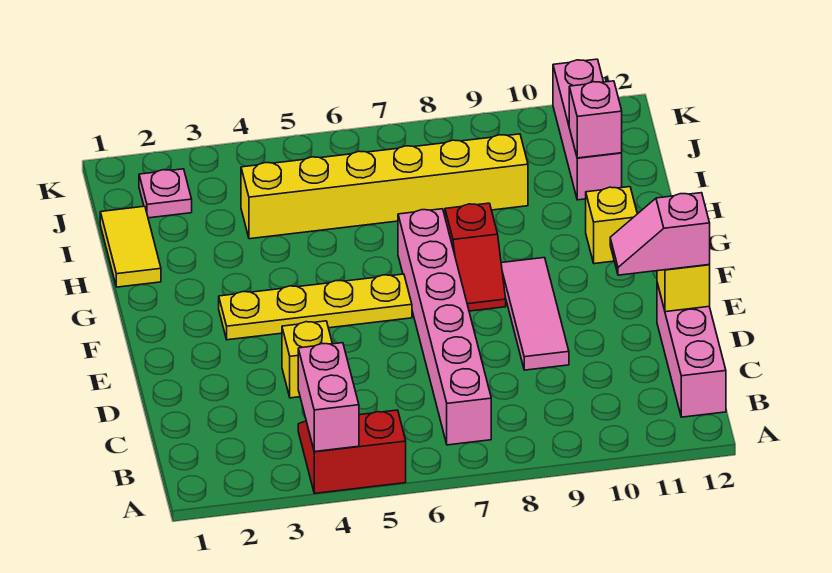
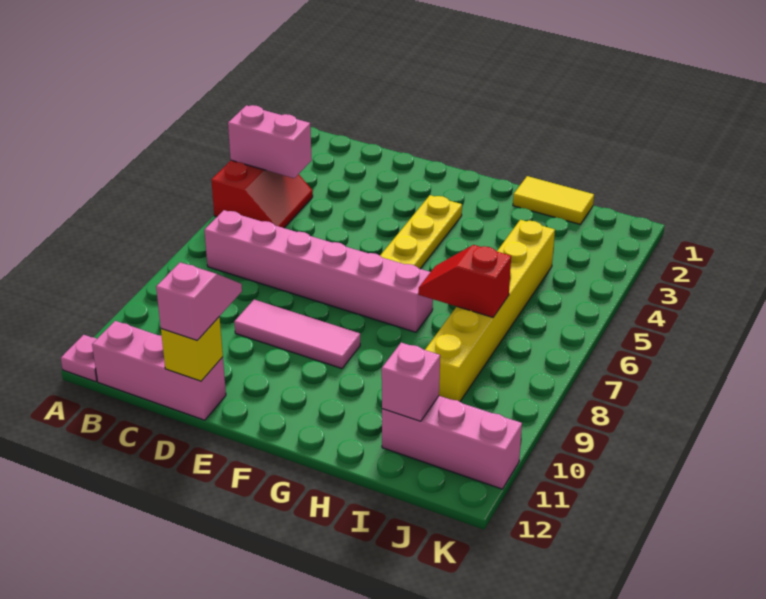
yellow brick D4 level 1 -> none
red slope F8:G8 level 1 top G -> red slope H7:I7 level 2 top I
yellow brick G11 level 1 -> none
pink plate J2 level 1 -> pink plate A12 level 1

